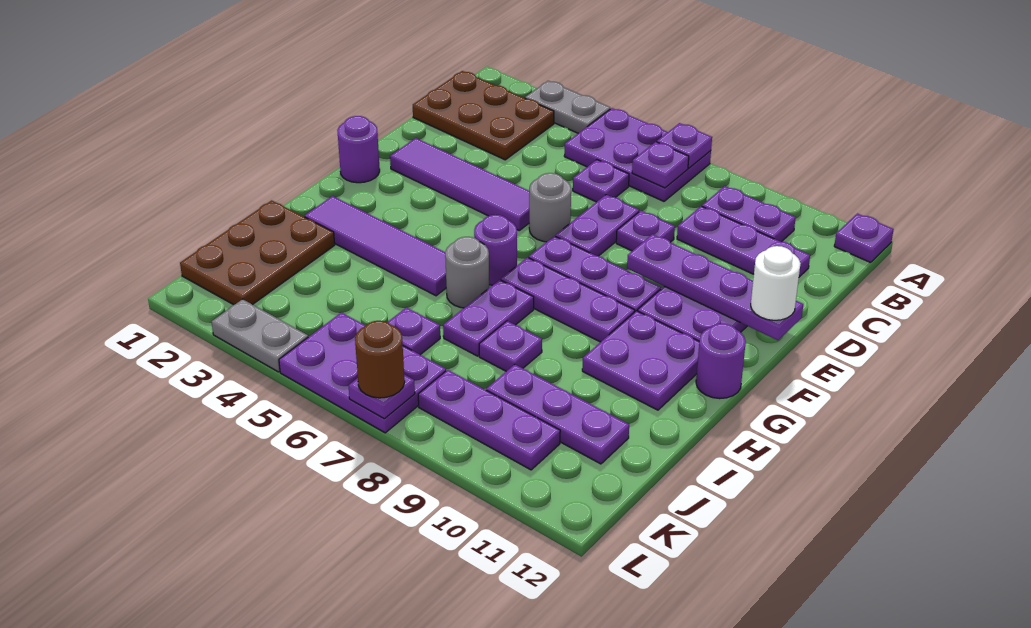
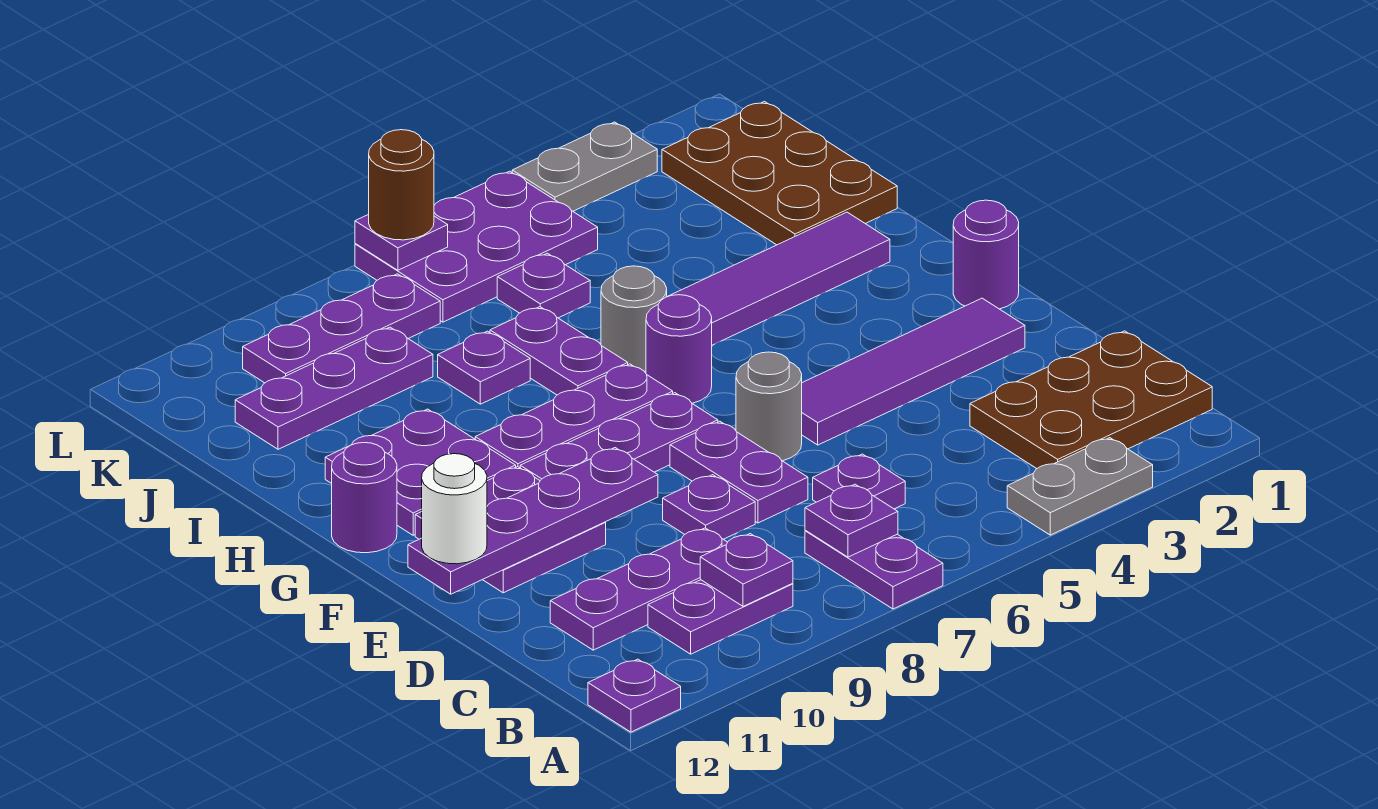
purple plate A5:B7 level 1 -> purple plate A7:B7 level 1
purple plate A7 level 2 -> purple plate B9 level 2

